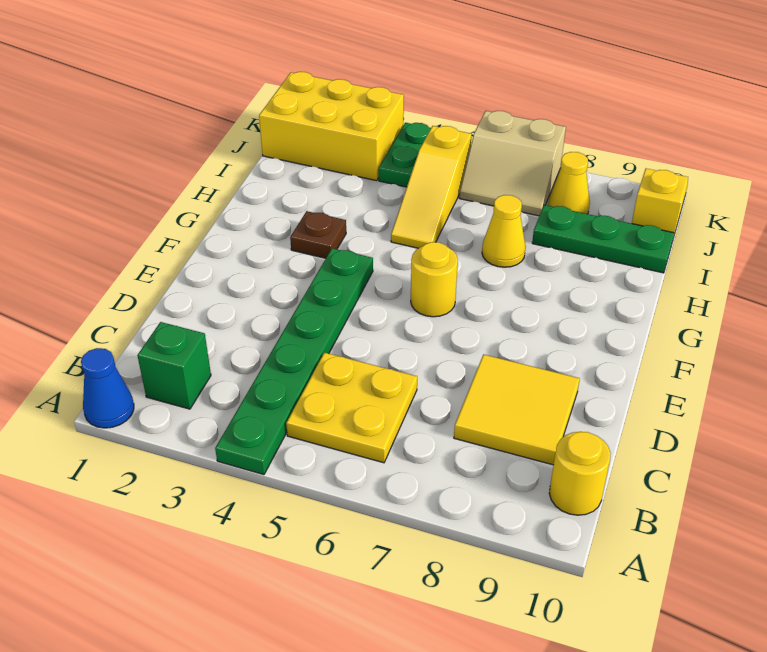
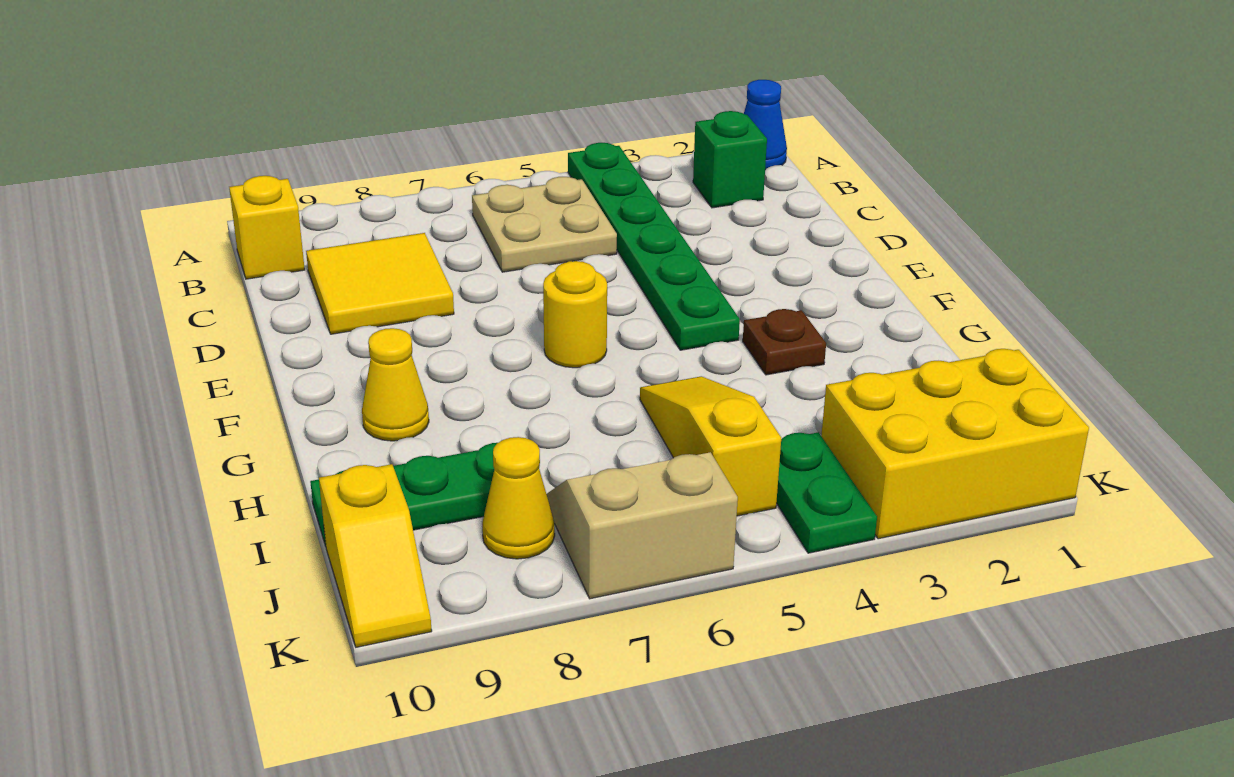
yellow plate B5:C6 level 1 -> tan plate B5:C6 level 1
yellow round brick B10 level 1 -> yellow brick B10 level 1
yellow cone H7 level 1 -> yellow cone G9 level 1

